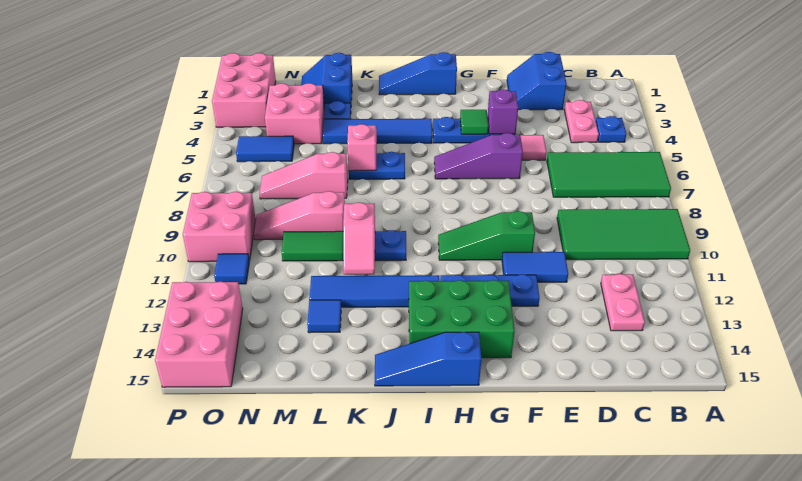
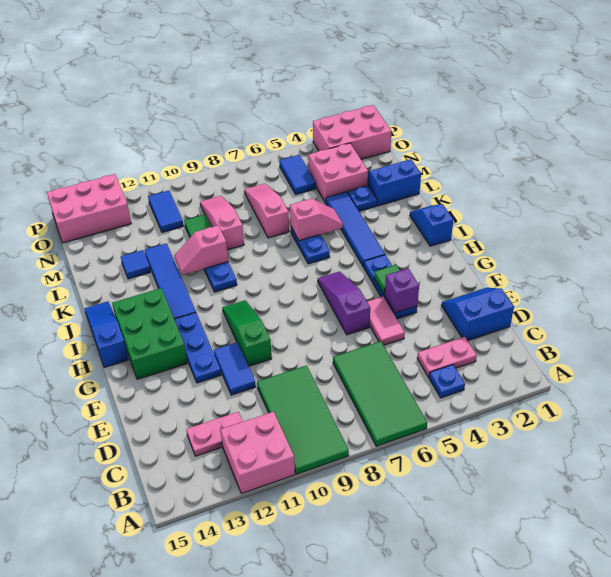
blue slope H1:J1 level 1 top H -> blue slope I1:J1 level 1 top I
pink brick O9:P10 level 1 -> pink brick A11:B12 level 1
blue tile O11 level 1 -> blue tile N11:O11 level 1

